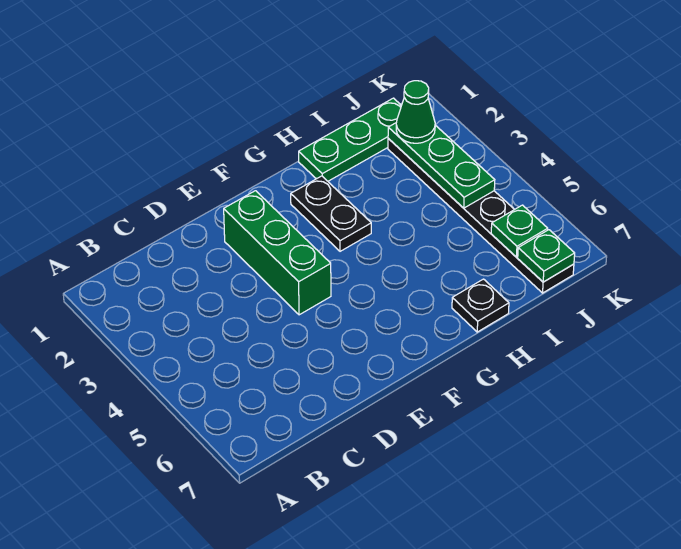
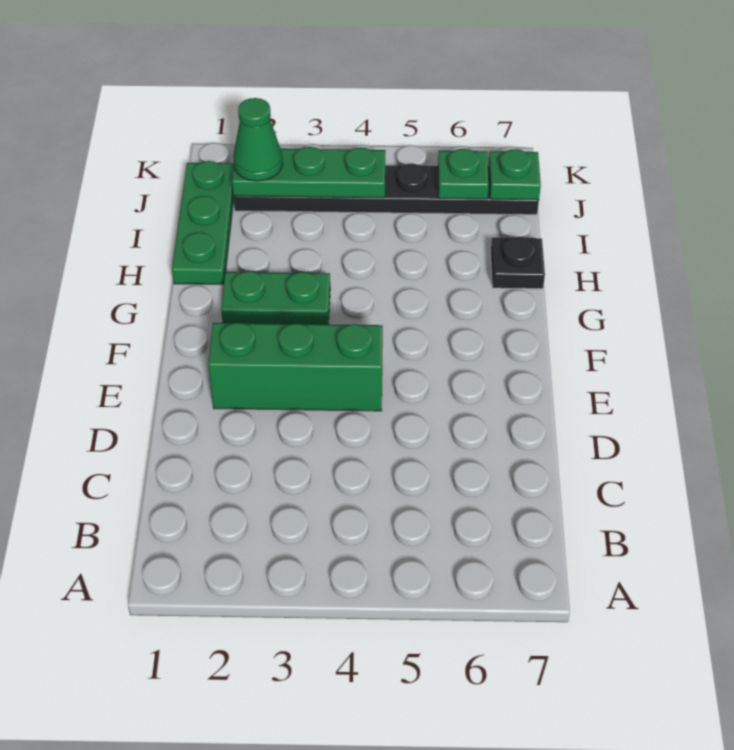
black plate G2:G3 level 1 -> green plate G2:G3 level 1

